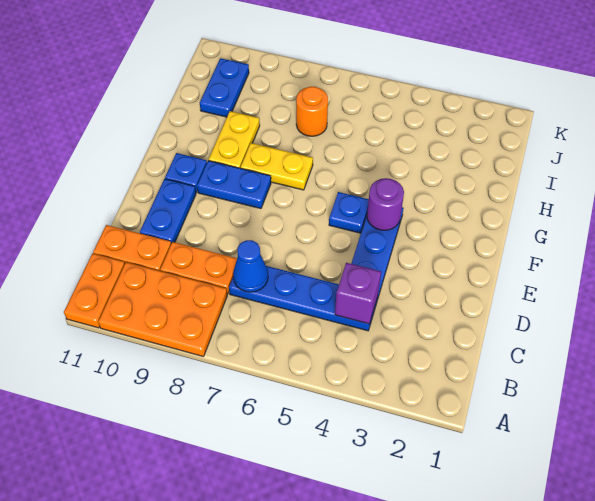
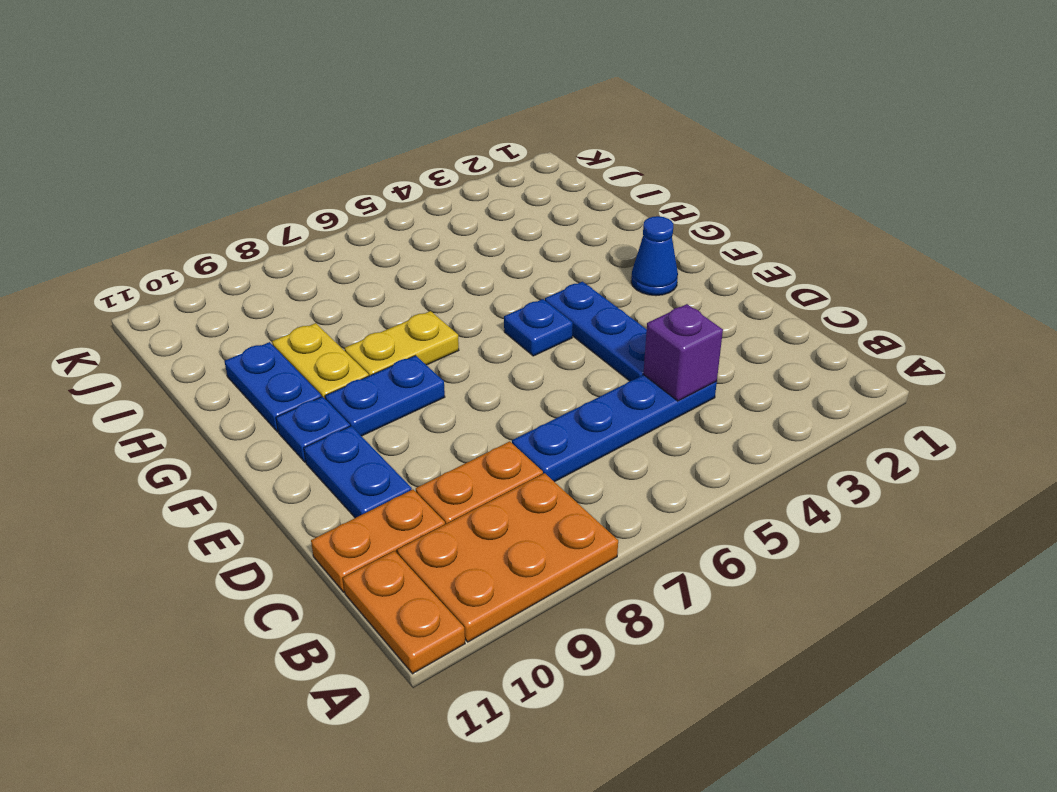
blue cone C7 level 2 -> blue cone F2 level 1
purple round brick F4 level 2 -> none
orange round brick I7 level 1 -> none
blue plate I10:J10 level 1 -> blue plate G10:H10 level 1

